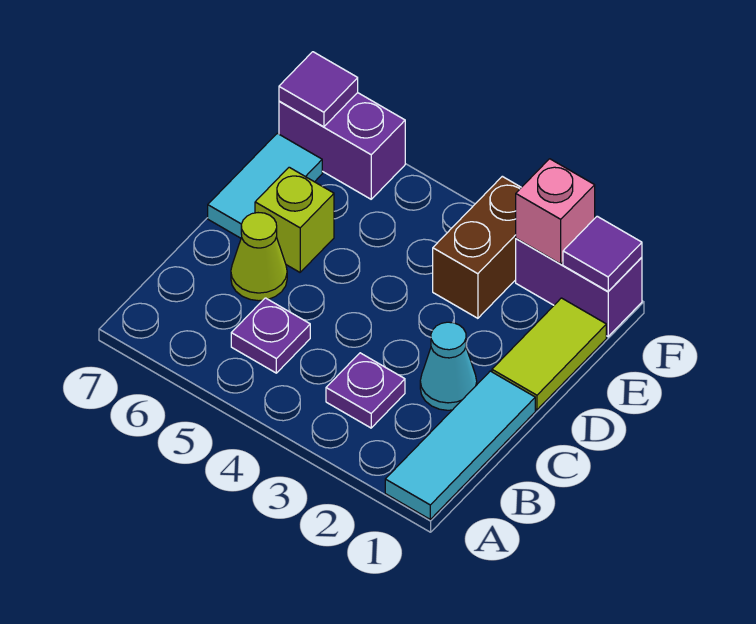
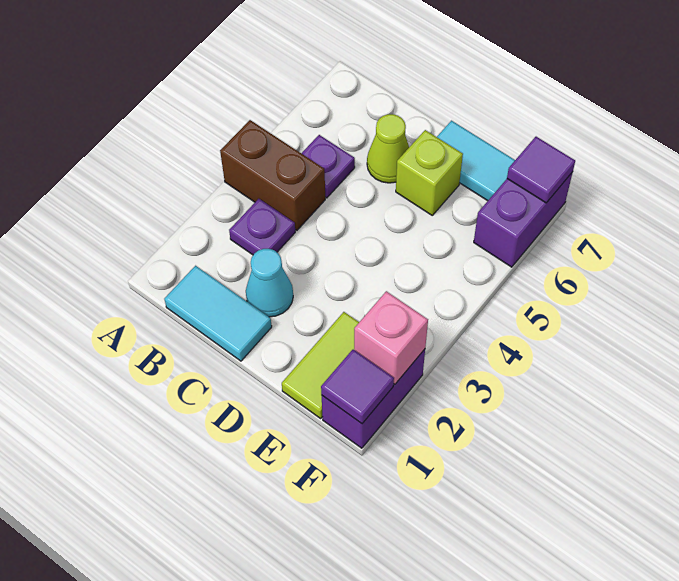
cyan tile A1:C1 level 1 -> cyan tile B1:C1 level 1
lime tile D1:E1 level 1 -> lime tile E1:E2 level 1
brown brick E3:F3 level 1 -> brown brick A4:B4 level 1

